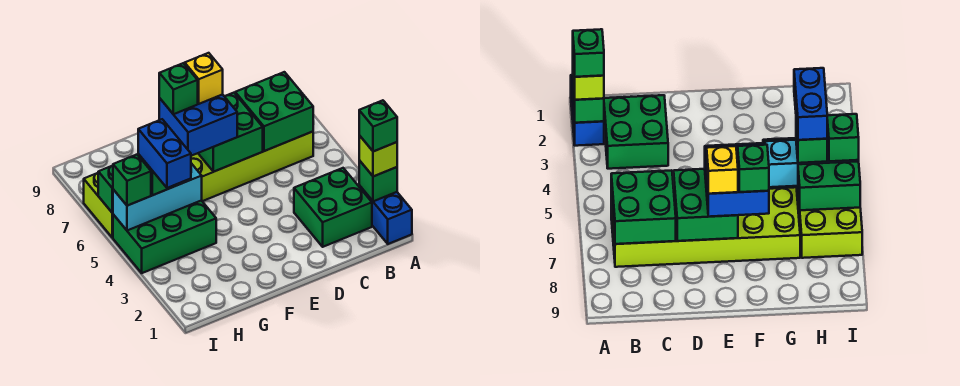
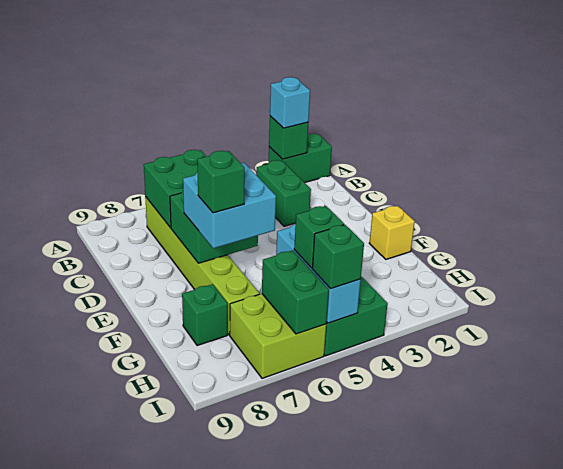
blue brick A1:A2 level 1 -> green brick A1:A2 level 1
lime brick A2 level 3 -> cyan brick A2 level 3
green brick A2 level 4 -> green brick G8 level 1
green brick B2:C3 level 1 -> green brick B3:C3 level 1
lime brick B6:G7 level 1 -> lime brick B7:G7 level 1
blue brick E6:F7 level 3 -> cyan brick E6:F7 level 3
yellow brick E7 level 4 -> yellow brick F1 level 1
blue brick H4:H5 level 4 -> none

